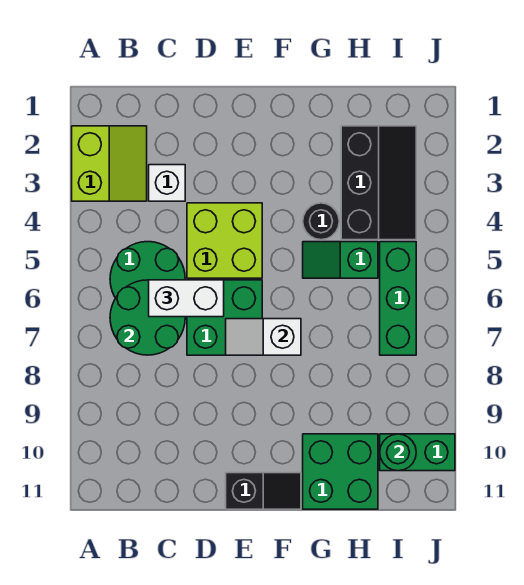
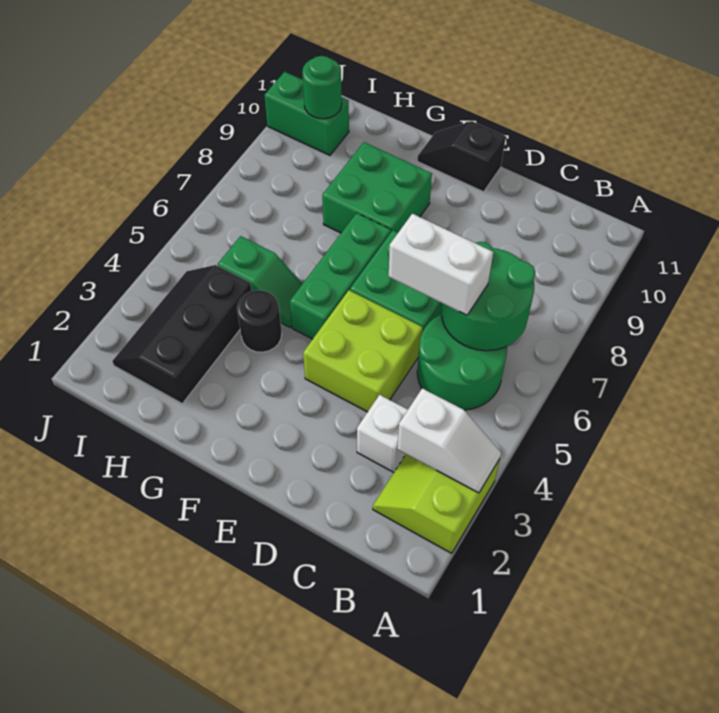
white slope E7:F7 level 2 top F -> white slope A3:B3 level 2 top B
green brick G10:H11 level 1 -> green brick F8:G9 level 1
green brick I5:I7 level 1 -> green brick F5:F7 level 1

